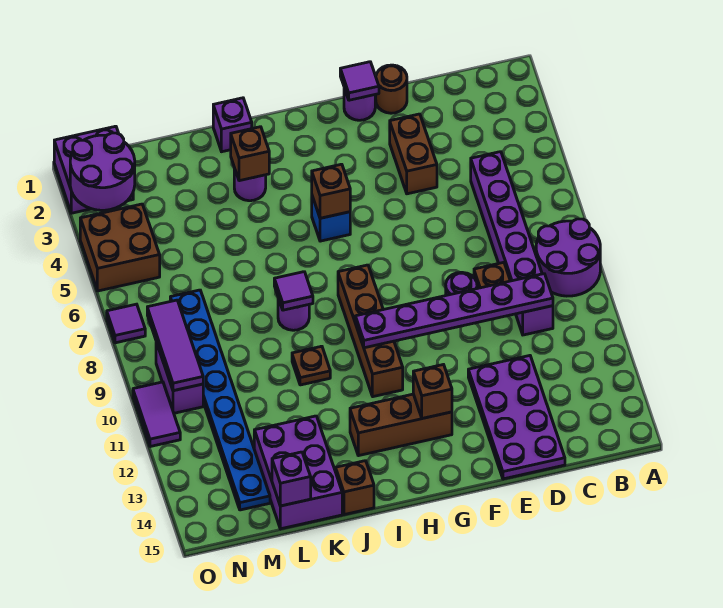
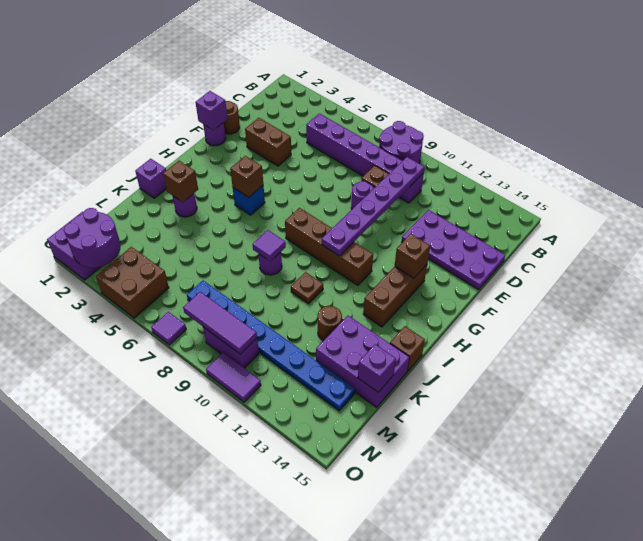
purple tile F1 level 2 -> purple brick F1 level 2
none -> brown round brick K12 level 1

